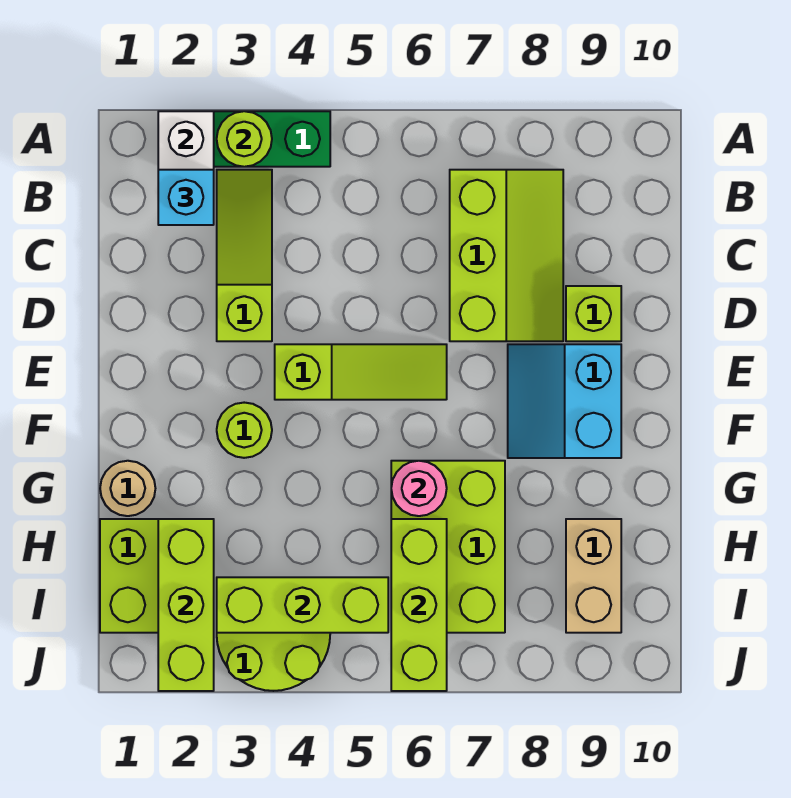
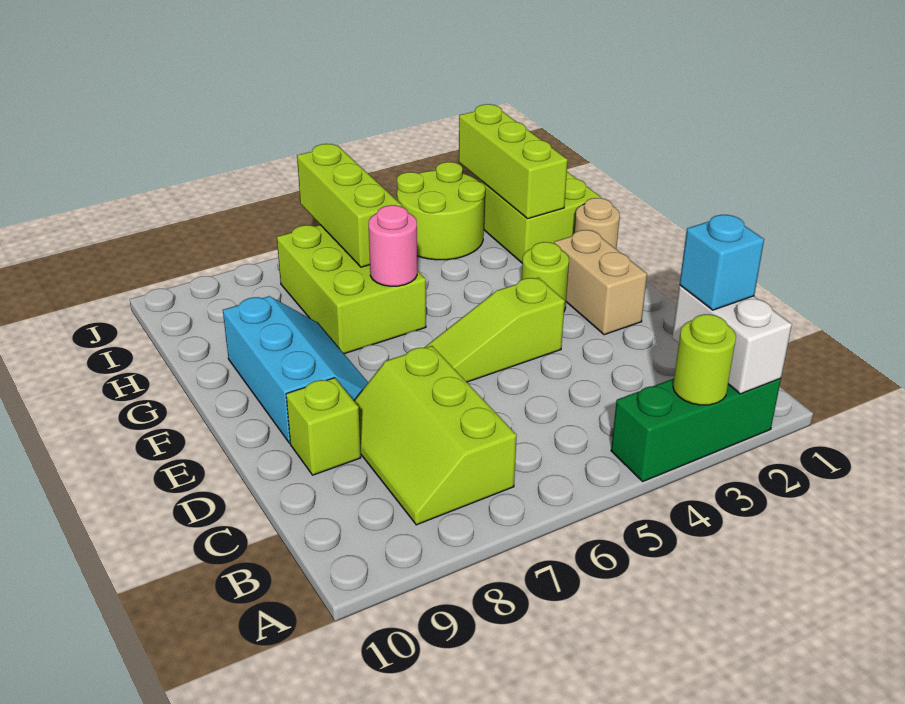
lime slope B3:D3 level 1 top D -> none
cyan slope E8:F9 level 1 top 9 -> cyan slope E8:G9 level 1 top 9
tan brick H9:I9 level 1 -> tan brick E2:F2 level 1
lime brick I3:I5 level 2 -> none

